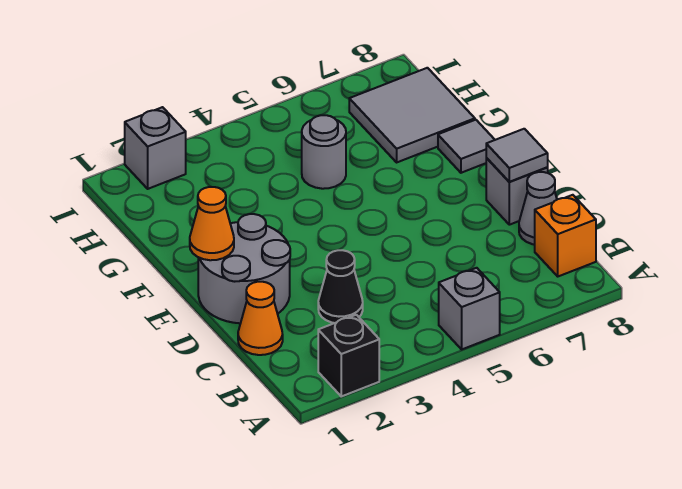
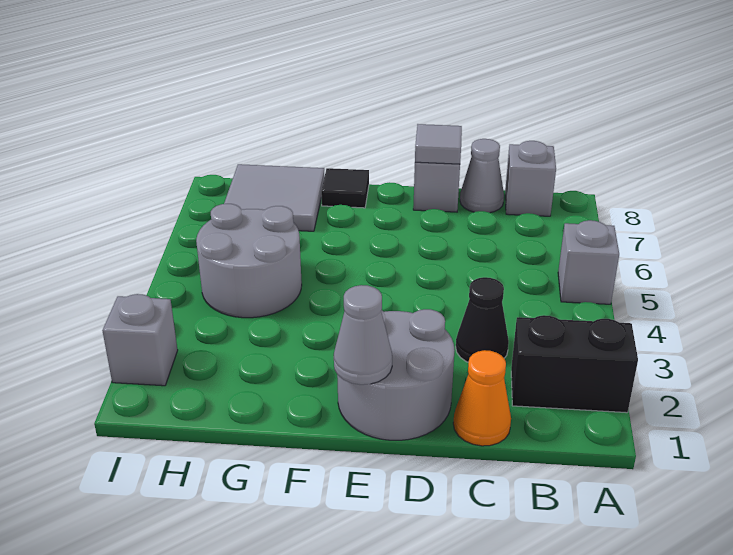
black brick A2 level 1 -> black brick A2:B2 level 1
orange brick B8 level 1 -> grey brick B8 level 1
orange cone E1 level 2 -> grey cone E1 level 2
grey tile F8 level 1 -> black tile F8 level 1
grey round brick G5 level 1 -> grey round brick G4:H5 level 1

